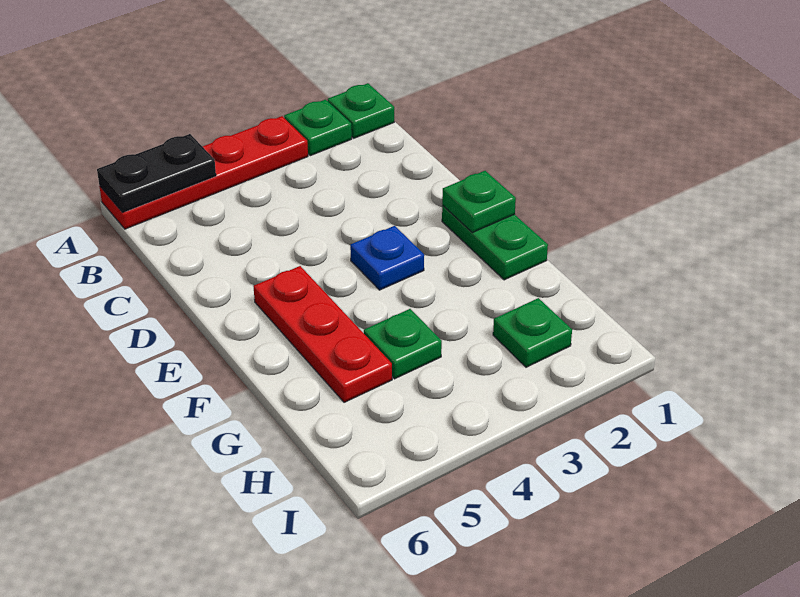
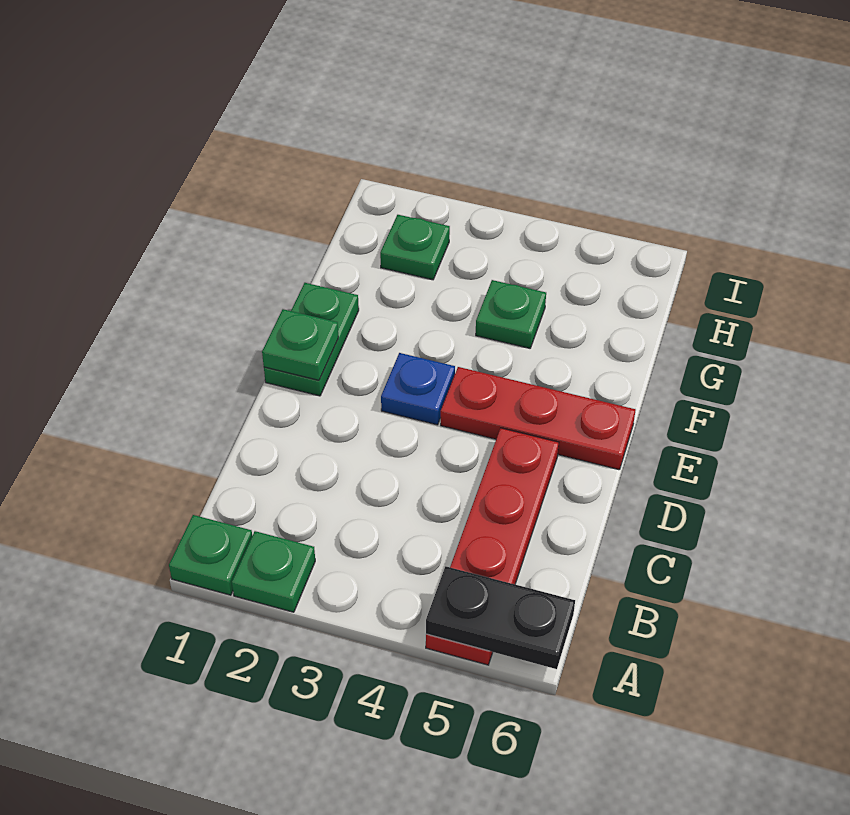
red plate A3:A6 level 1 -> red plate A5:D5 level 1
red plate E5:G5 level 1 -> red plate E4:E6 level 1

